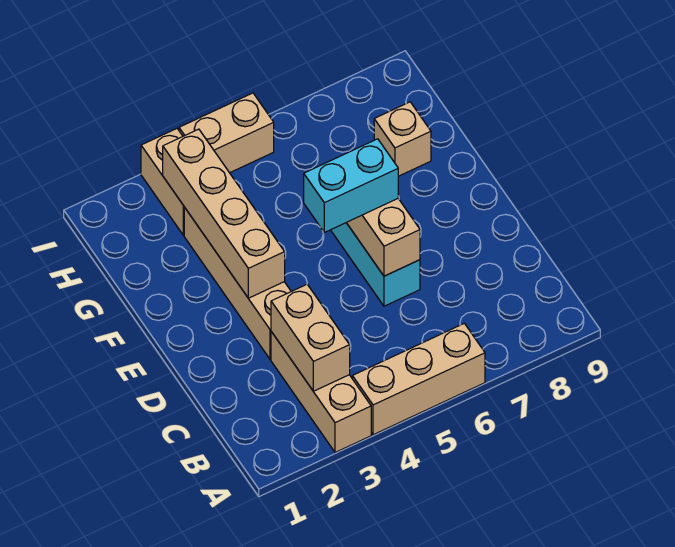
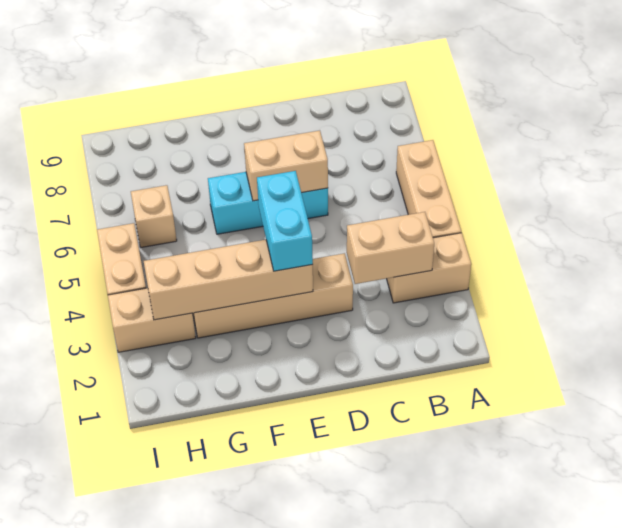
tan brick A3:C3 level 1 -> tan brick A3:B3 level 1
cyan brick E5:E6 level 3 -> cyan brick E3:E4 level 3
tan brick G8 level 1 -> tan brick H6 level 1

